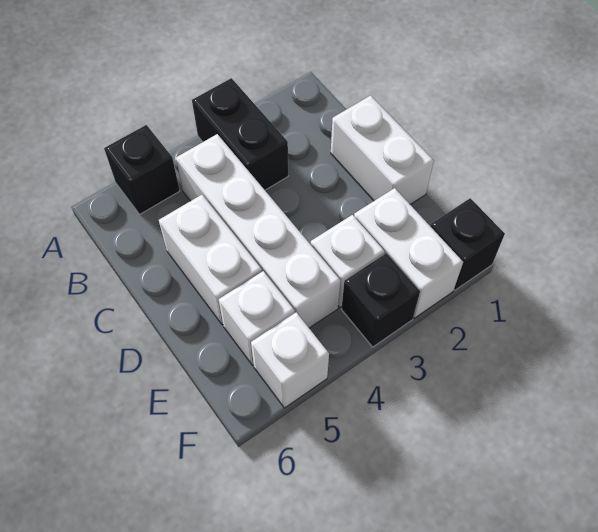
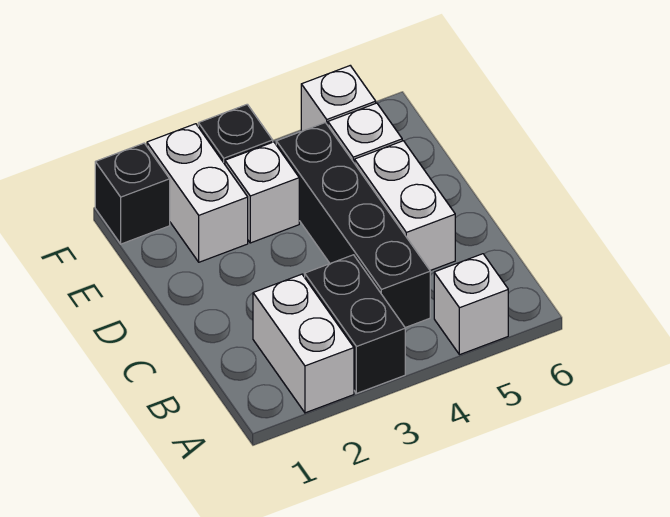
black brick A5 level 1 -> white brick A5 level 1
white brick B4:E4 level 1 -> black brick B4:E4 level 1
white brick C1:D1 level 1 -> white brick A2:B2 level 1

